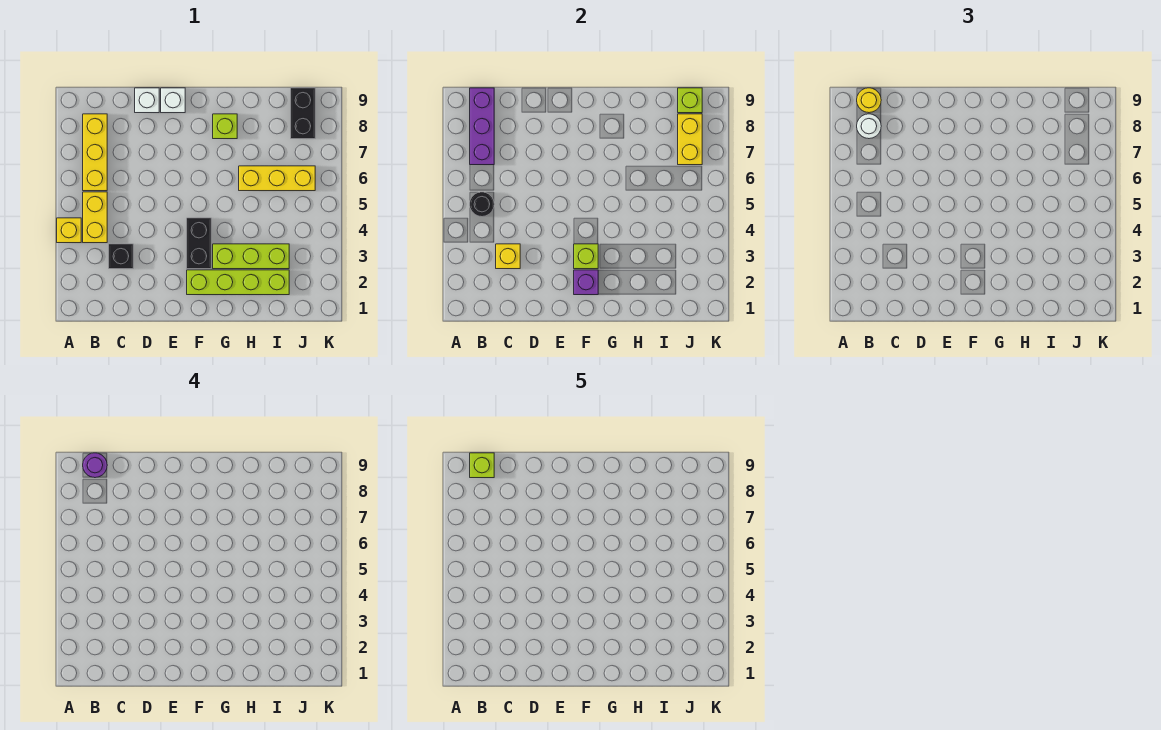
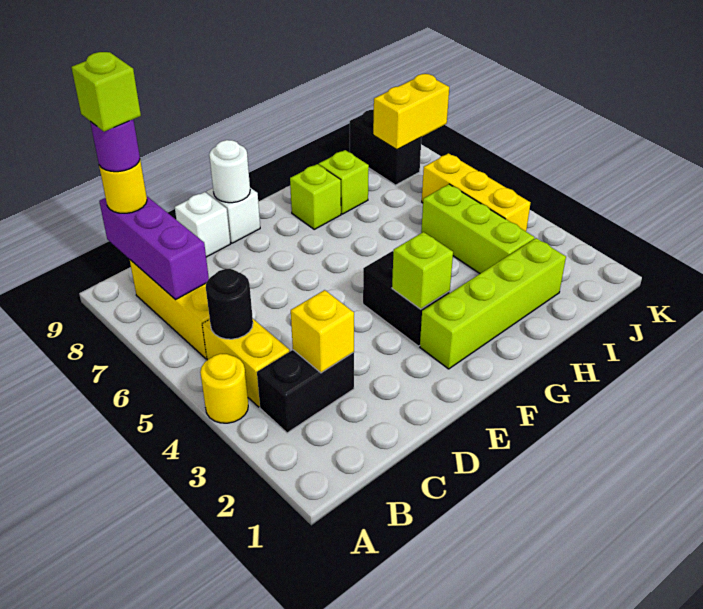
yellow brick A4 level 1 -> yellow round brick A4 level 1
white round brick B8 level 3 -> white round brick E9 level 2
black brick C3 level 1 -> black brick B3:C3 level 1
purple brick F2 level 2 -> none
lime brick G3:I3 level 1 -> lime brick I3:I5 level 1
yellow brick H6:J6 level 1 -> yellow brick J4:J6 level 1
yellow brick J7:J8 level 2 -> yellow brick J8:K8 level 2
lime brick J9 level 2 -> lime brick H8 level 1

